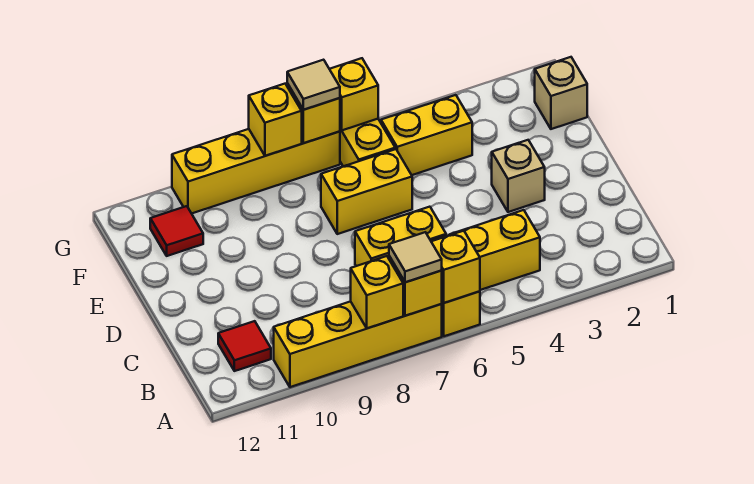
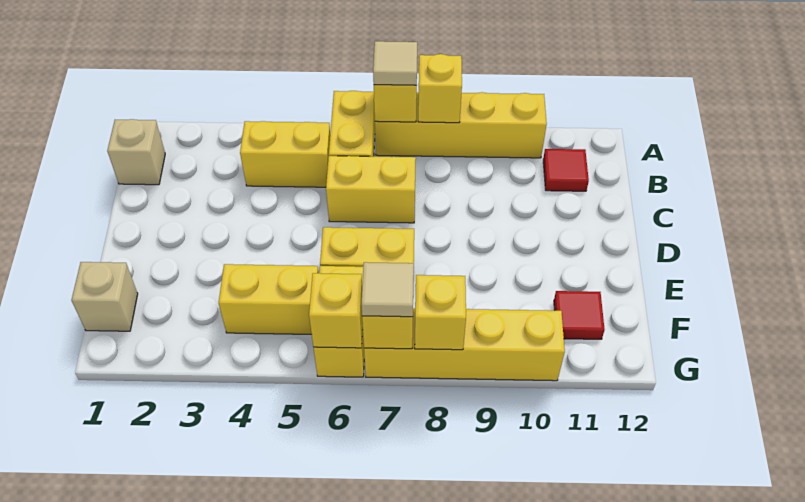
yellow brick A6 level 2 -> none
tan brick D3 level 1 -> tan brick B1 level 1

